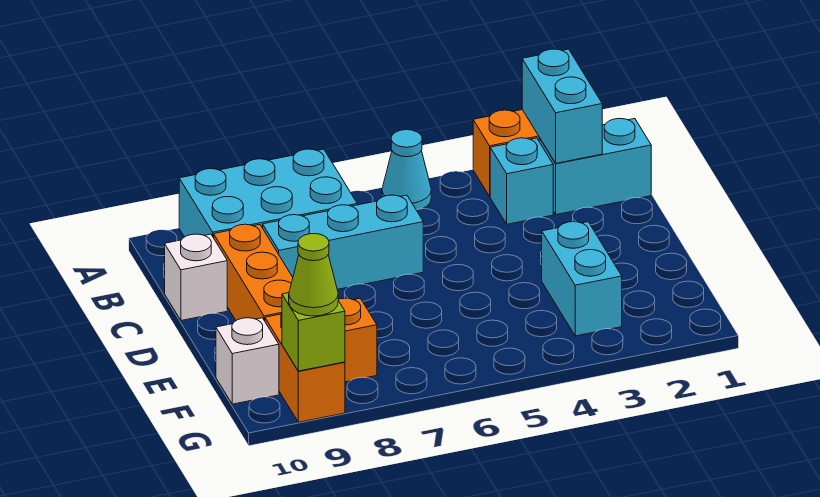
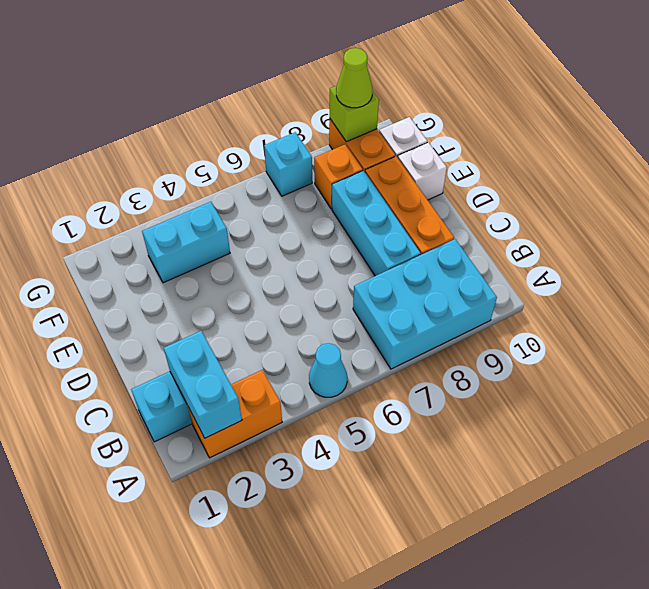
cyan brick B3 level 1 -> cyan brick G7 level 1
cyan brick C6:C8 level 1 -> cyan brick C8:E8 level 1
white brick C10 level 1 -> white brick E10 level 1
cyan brick E3:F3 level 1 -> cyan brick F3:F4 level 1

